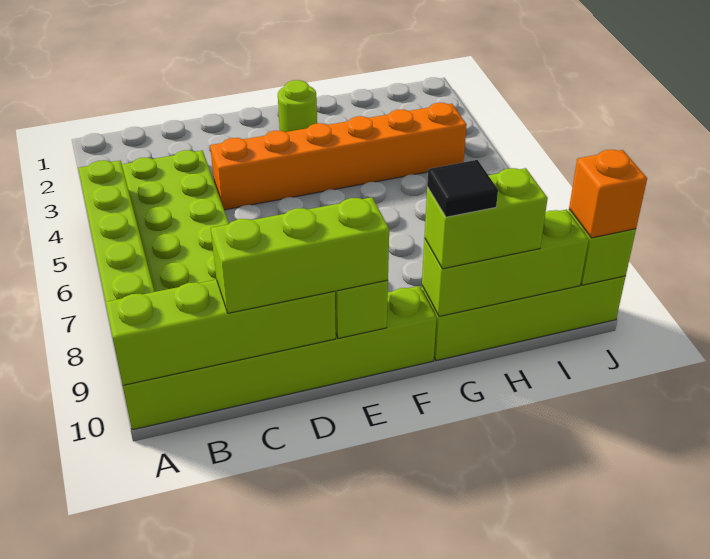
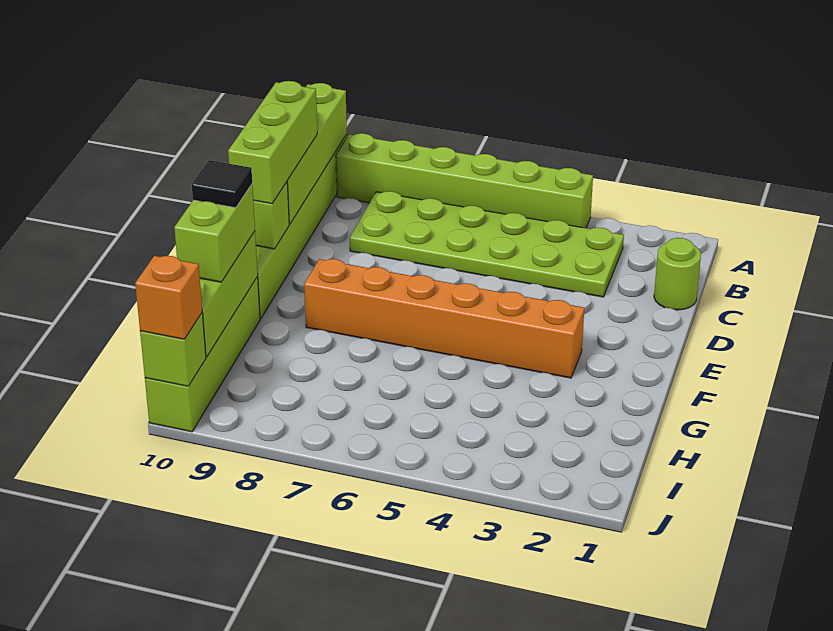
orange brick D4:I4 level 1 -> orange brick F3:F8 level 1
lime round brick F2 level 1 -> lime round brick C1 level 1

